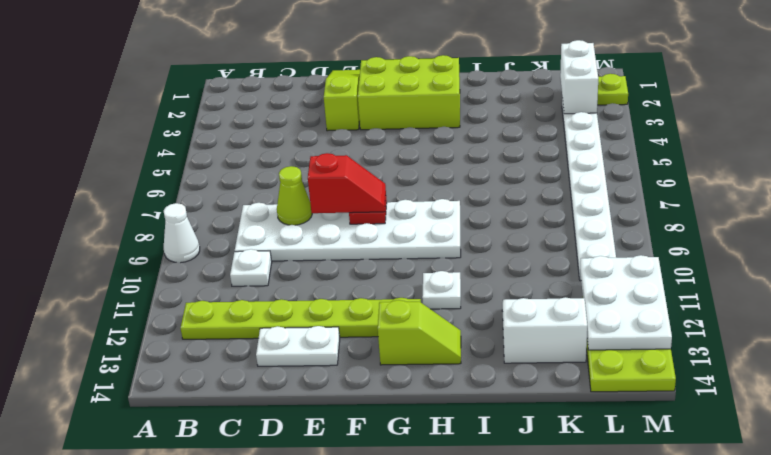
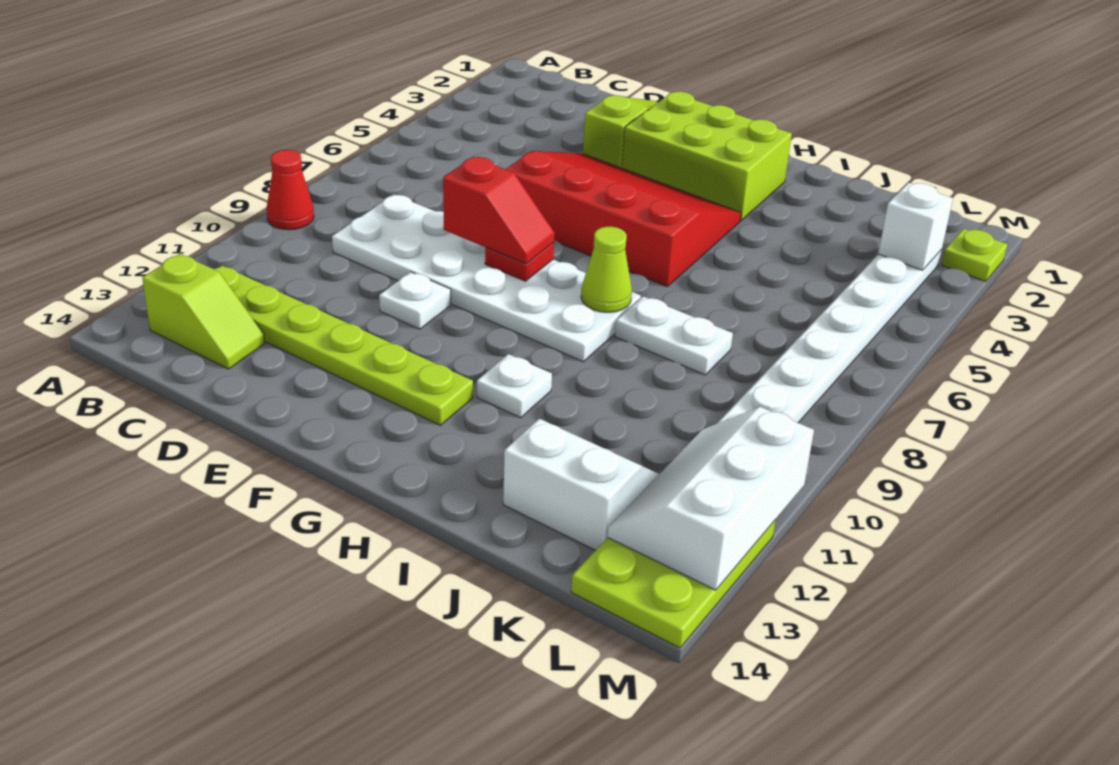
white cone A9 level 1 -> red cone A9 level 1
white plate C10 level 1 -> white plate E10 level 1
lime cone D8 level 2 -> lime cone H8 level 2
white plate D13:E13 level 1 -> white plate I8:J8 level 1
none -> red slope E4:H6 level 1 top 6
lime slope G13:H13 level 1 top G -> lime slope B13:C13 level 1 top B
white brick L2:L3 level 2 -> white brick L3 level 2
white plate L11:M13 level 2 -> white slope L11:M13 level 2 top M

